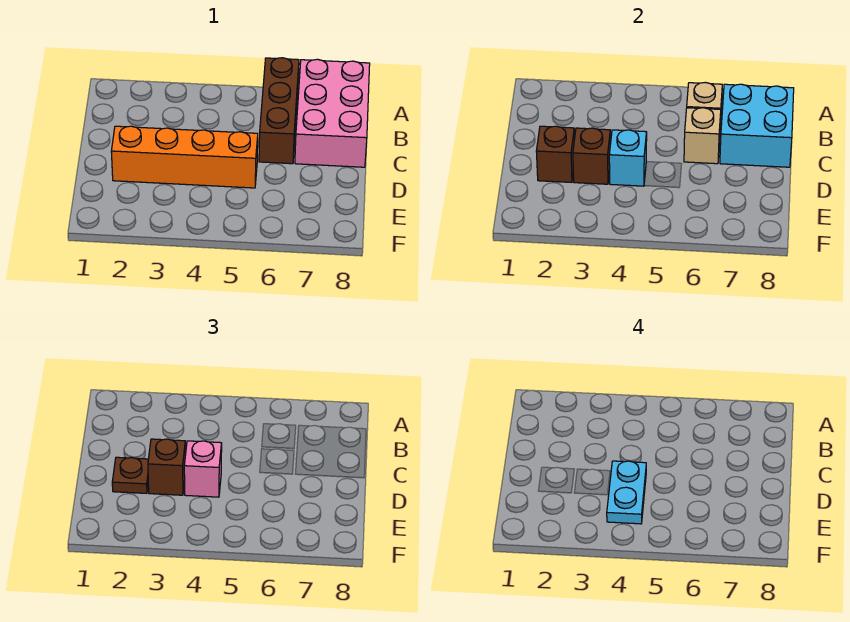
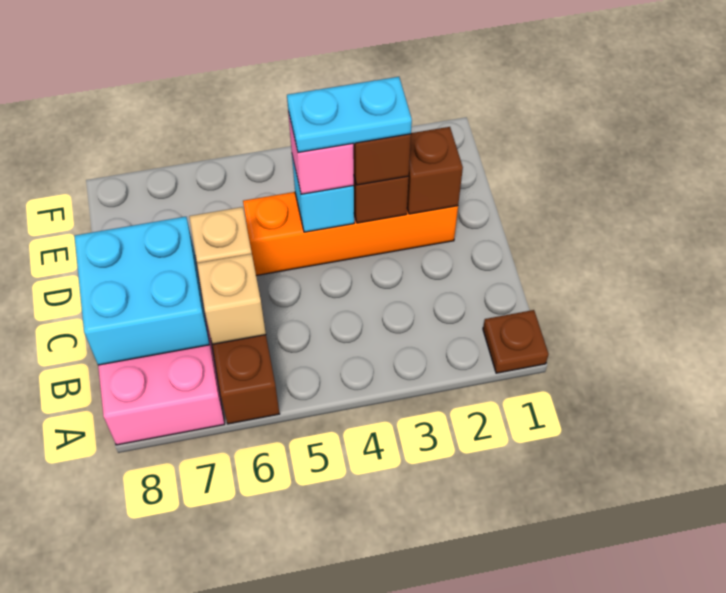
brown plate D2 level 3 -> brown plate A1 level 1
cyan plate D4:E4 level 4 -> cyan plate D3:D4 level 4

